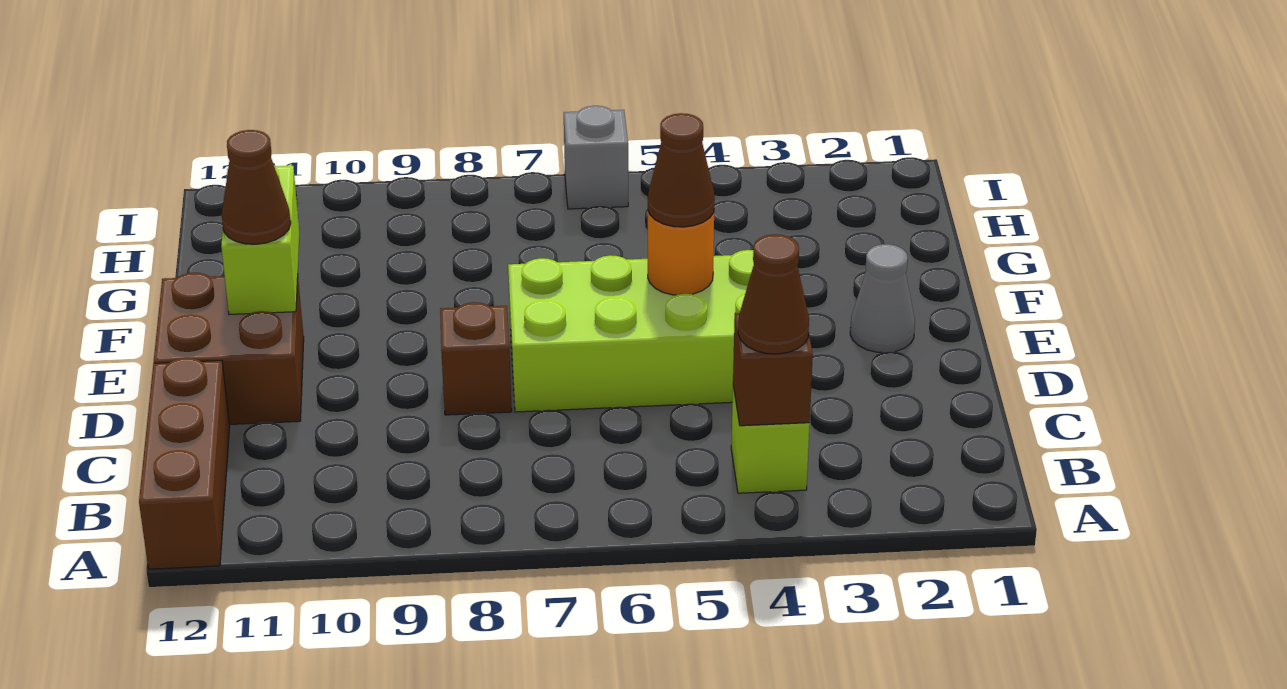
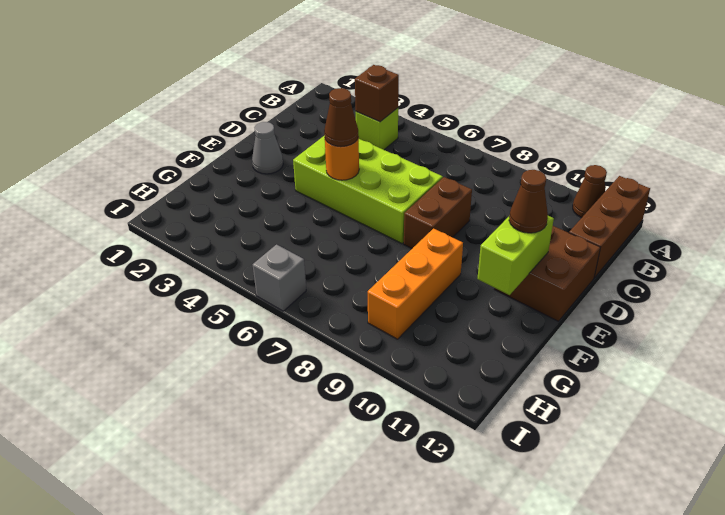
brown cone B4 level 3 -> brown cone A11 level 1
brown brick D8 level 1 -> brown brick D8:E8 level 1
none -> orange brick F9:H9 level 1

